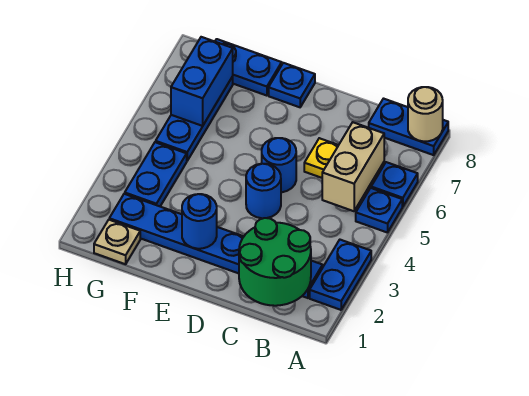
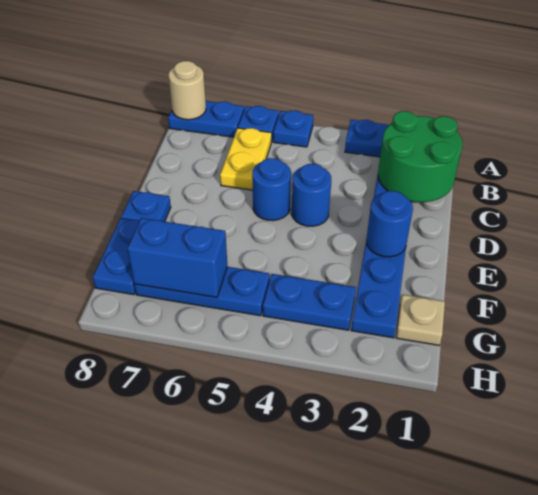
blue plate A8:B8 level 1 -> blue plate A7:A8 level 1
tan brick B5:B6 level 2 -> none

